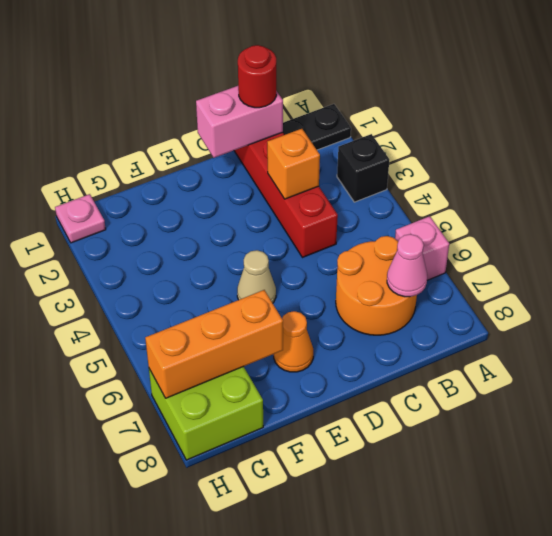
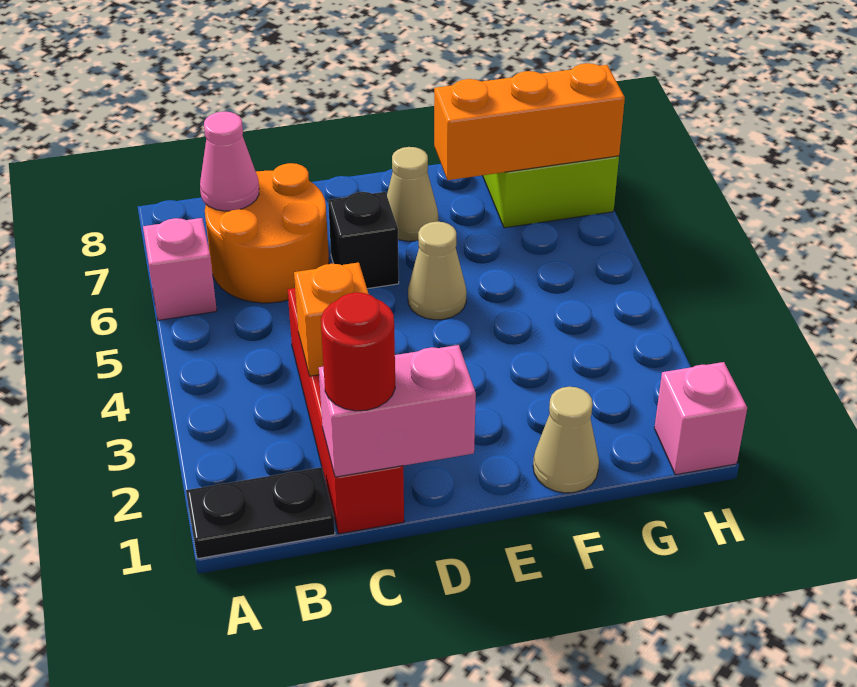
black brick A3 level 1 -> black brick D6 level 1
orange cone E7 level 1 -> tan cone E7 level 1
none -> tan cone F1 level 1
pink plate H1 level 1 -> pink brick H1 level 1

